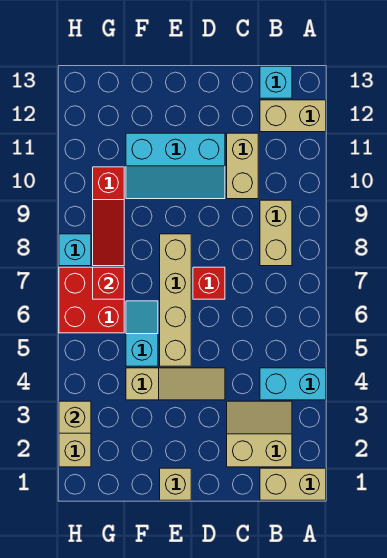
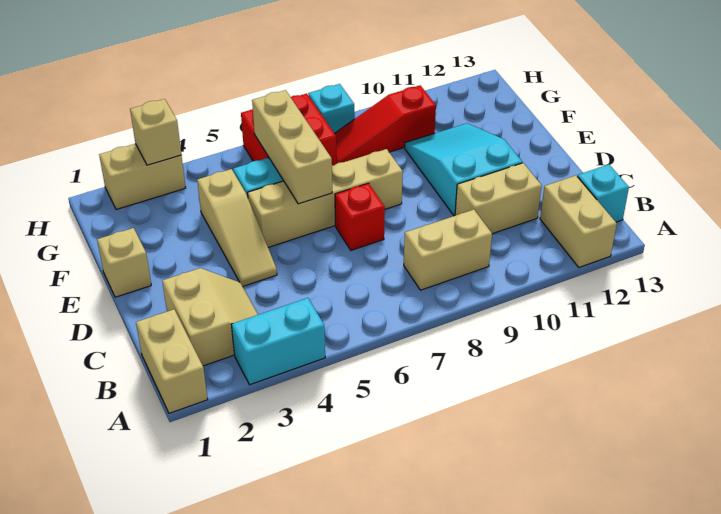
cyan brick A4:B4 level 1 -> cyan brick A3:A4 level 1
cyan slope D10:F11 level 1 top 11 -> cyan slope D10:F11 level 1 top D
none -> tan brick E6:G6 level 2
red brick G7 level 2 -> none

